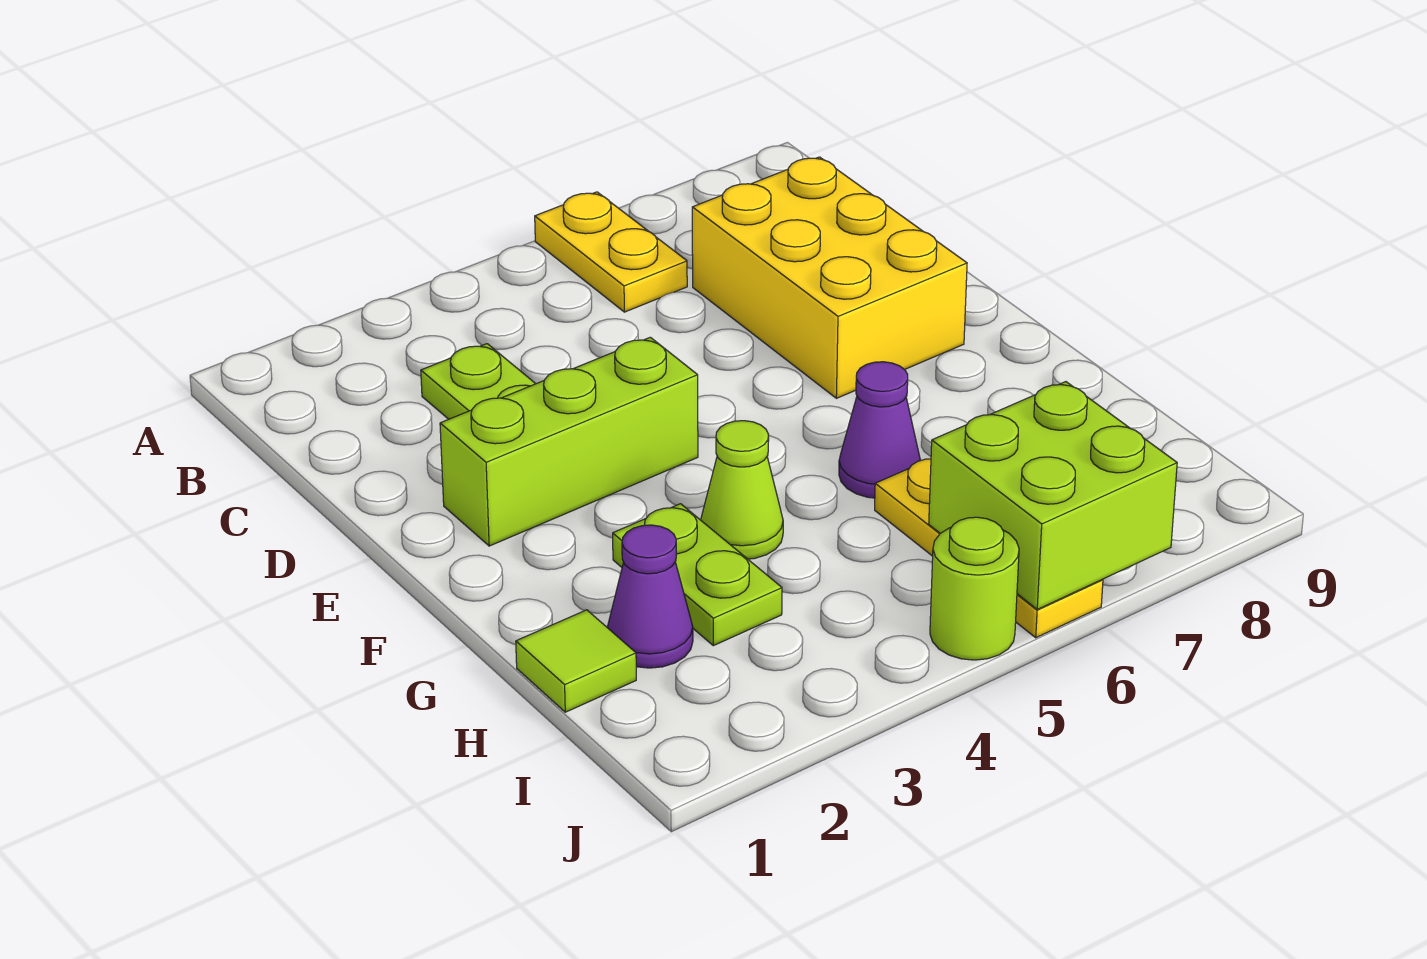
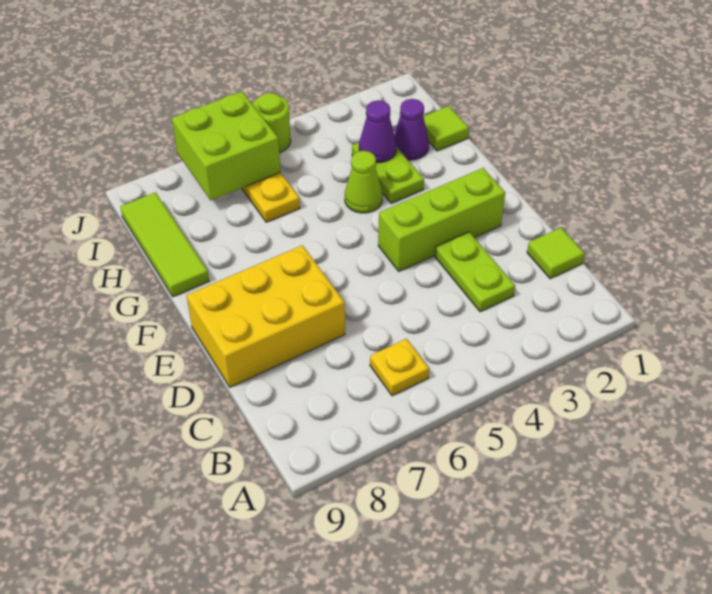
yellow plate A6:B6 level 1 -> yellow plate B6 level 1
none -> lime tile C1 level 1
yellow brick C7:E8 level 1 -> yellow brick D7:E9 level 1
purple cone G6 level 1 -> purple cone H3 level 2
none -> lime tile G9:I9 level 1

